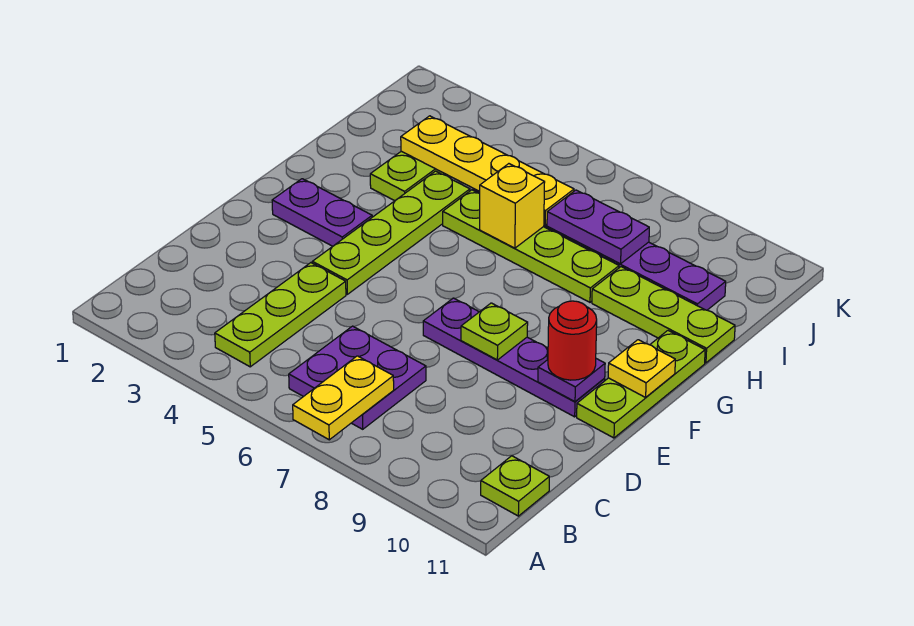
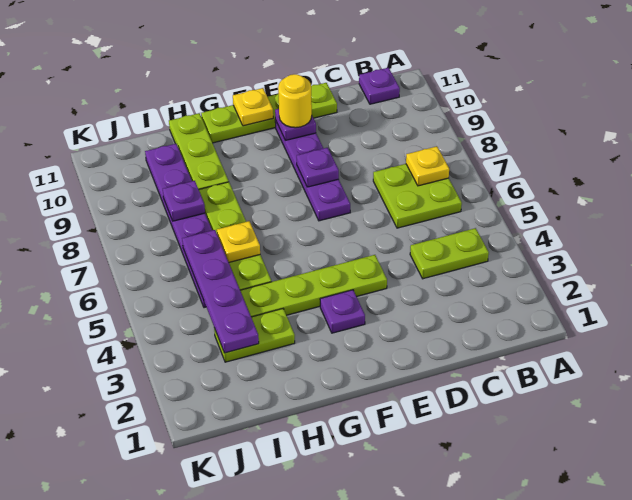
yellow plate A7:B7 level 2 -> yellow plate B7 level 2
lime plate B4:D4 level 1 -> lime plate B4:C4 level 1
purple plate B6:C7 level 1 -> lime plate B6:C7 level 1
lime plate B11 level 1 -> purple plate B11 level 1
lime plate E8 level 2 -> purple plate E8 level 2
red round brick E10 level 3 -> yellow round brick E10 level 3
lime plate E11:G11 level 1 -> lime plate D11:G11 level 1
purple plate F2:F3 level 1 -> purple plate F3 level 1
yellow brick H6 level 2 -> yellow plate H6 level 2
yellow plate I3:I6 level 2 -> purple plate I3:I6 level 2
purple plate I7:I8 level 2 -> purple plate I8 level 2

